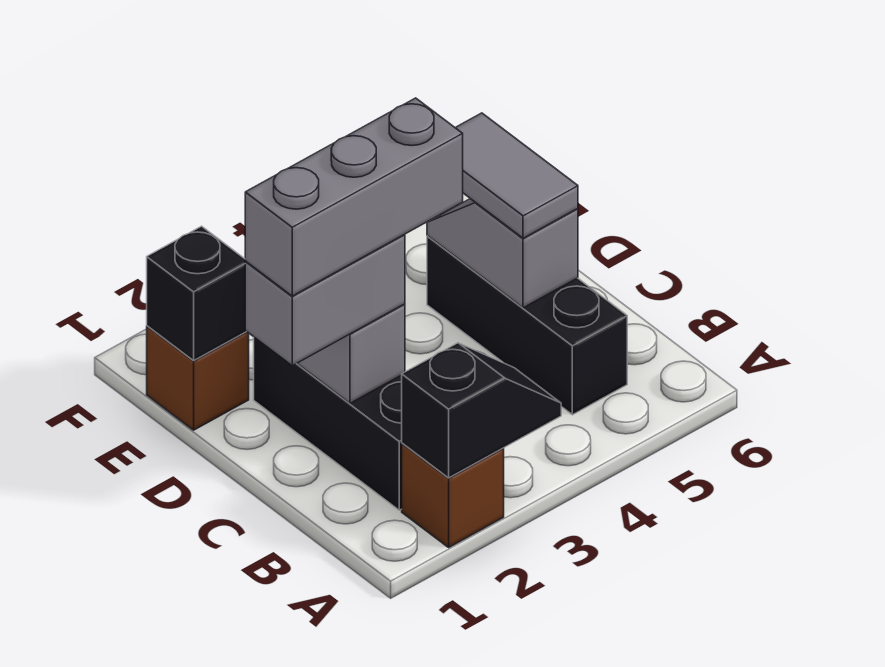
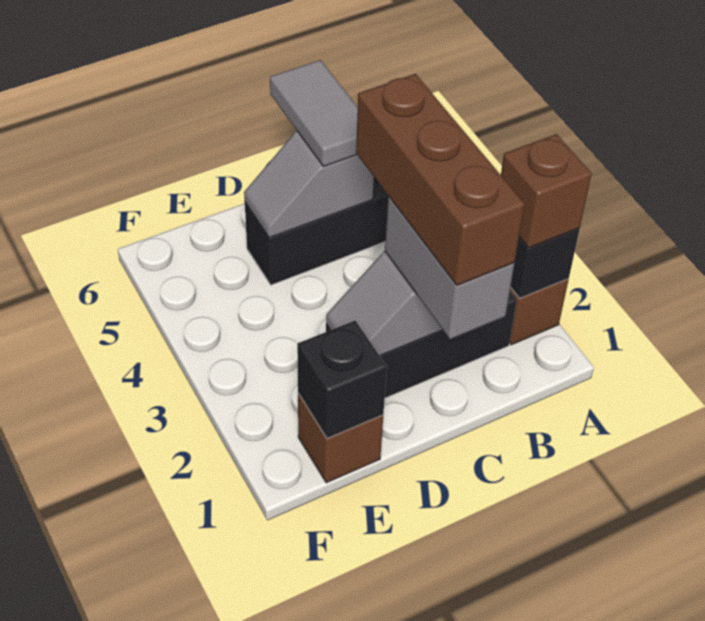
none -> brown brick A2 level 3
grey brick C1:C3 level 4 -> brown brick C1:C3 level 4
grey tile C5:D5 level 3 -> grey tile C5:C6 level 3

